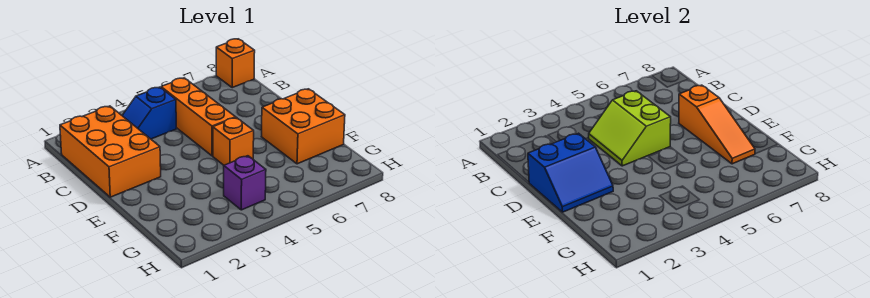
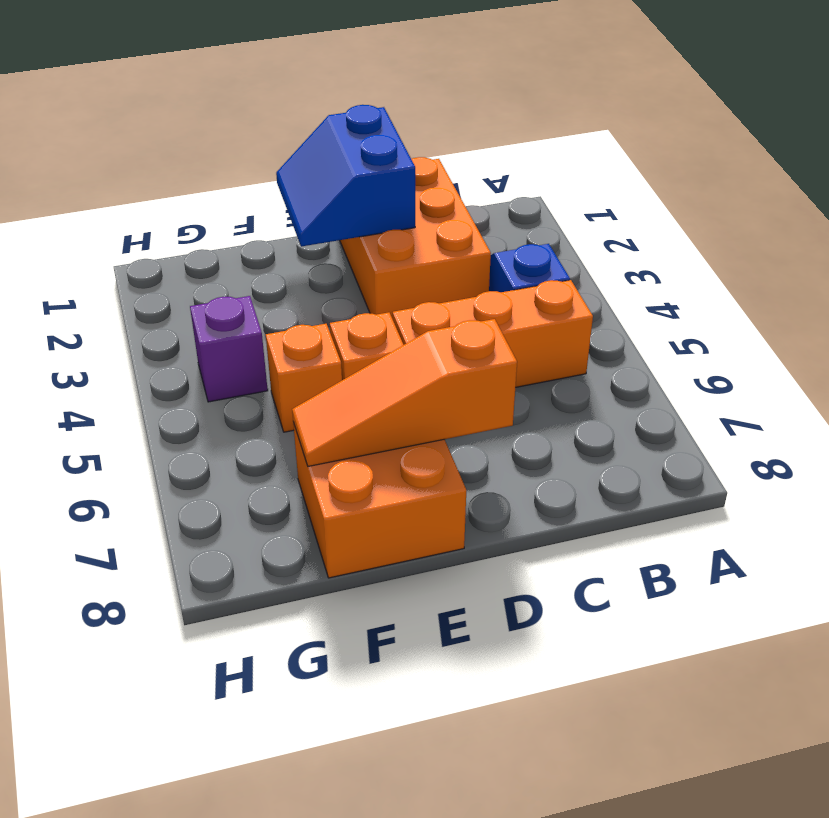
orange brick A8 level 1 -> orange brick F5 level 1
orange brick B1:D2 level 1 -> orange brick C1:D3 level 1
lime slope C4:D5 level 2 top 5 -> none

